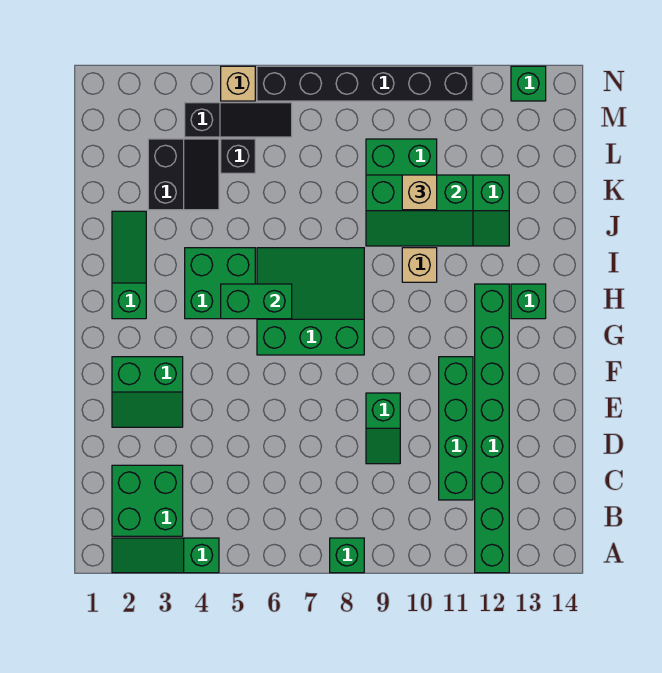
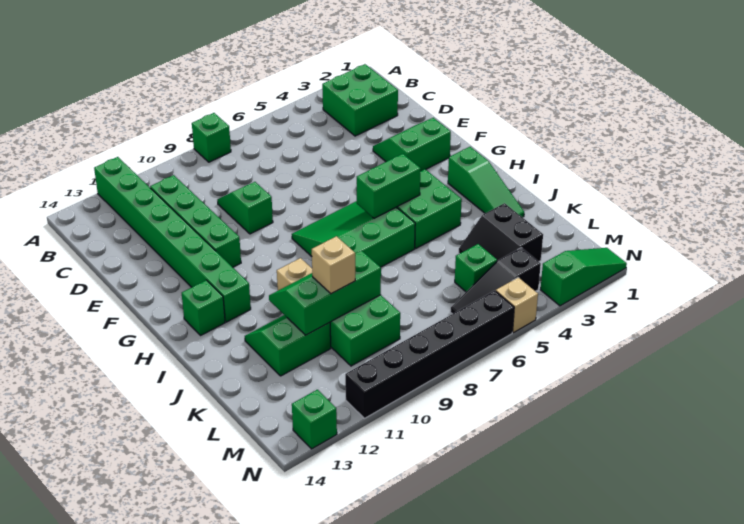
green slope A2:A4 level 1 top 4 -> green slope N1:N3 level 1 top 3
green slope G6:I8 level 1 top G -> green slope G6:I8 level 1 top I
black brick L5 level 1 -> green brick L5 level 1

